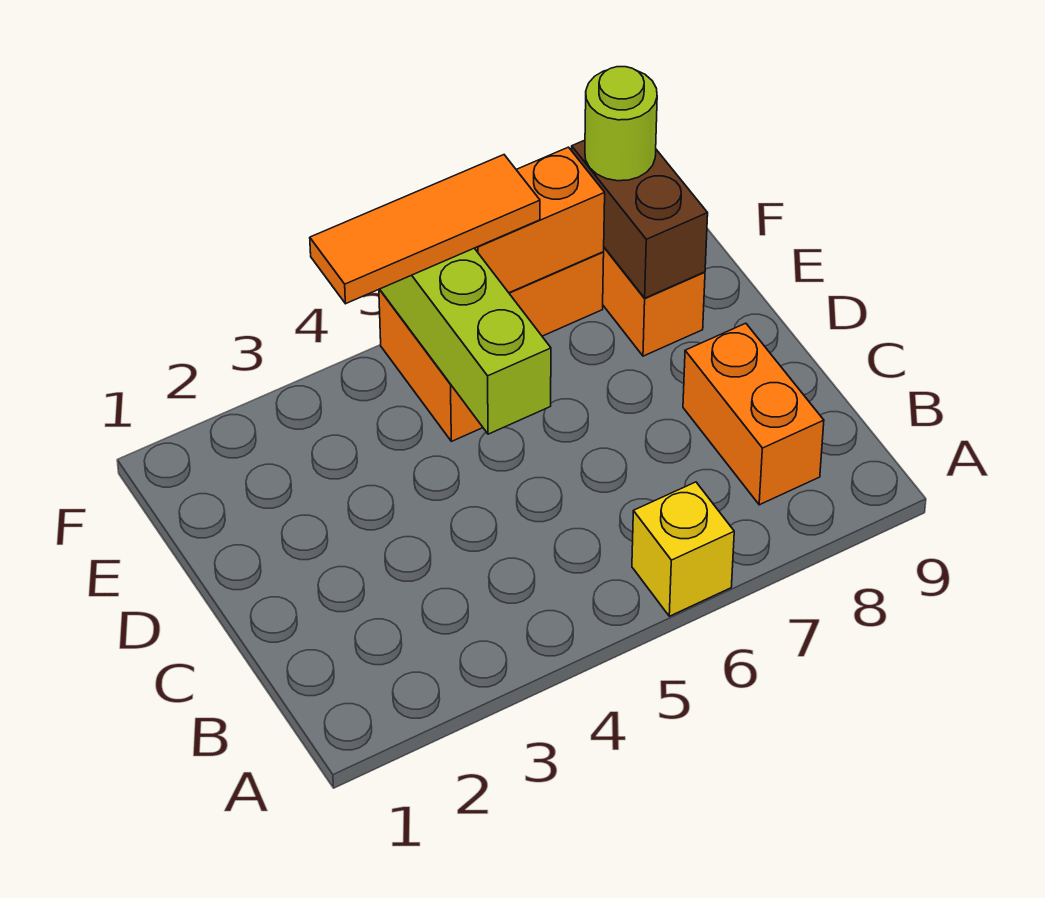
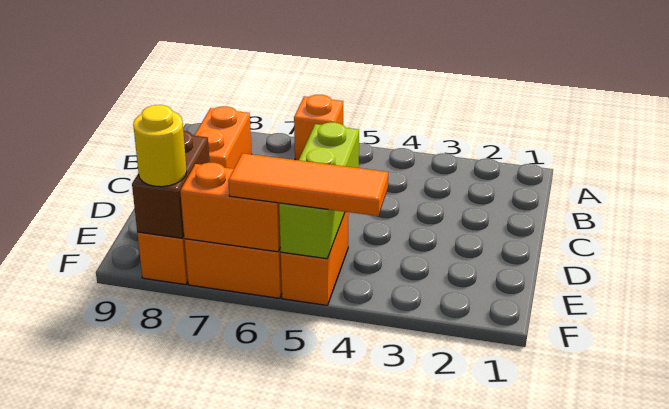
yellow brick A6 level 1 -> orange brick A6 level 1
lime round brick F8 level 3 -> yellow round brick F8 level 3

